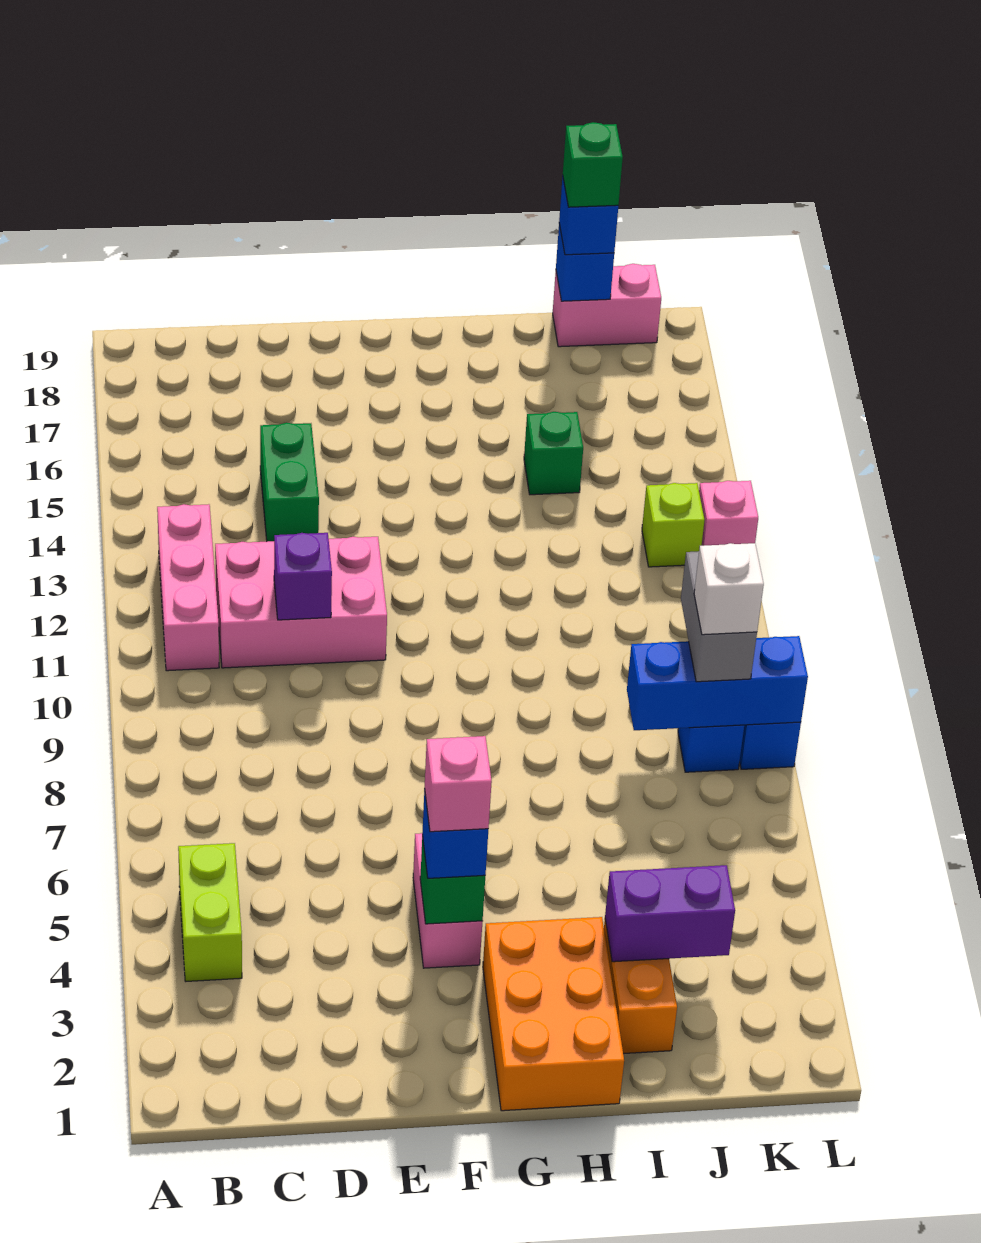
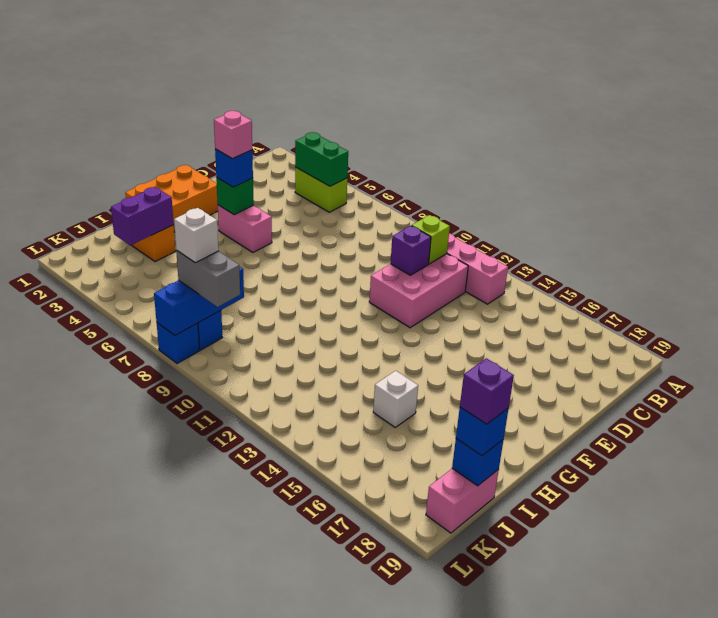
green brick D14:D15 level 1 -> green brick B4:B5 level 2
orange brick G1:H3 level 1 -> orange brick F1:H2 level 1
green brick I15 level 1 -> white brick I15 level 1
green brick J19 level 4 -> purple brick J19 level 4
lime brick K13 level 1 -> lime brick C11 level 2
pink brick L13 level 1 -> none

